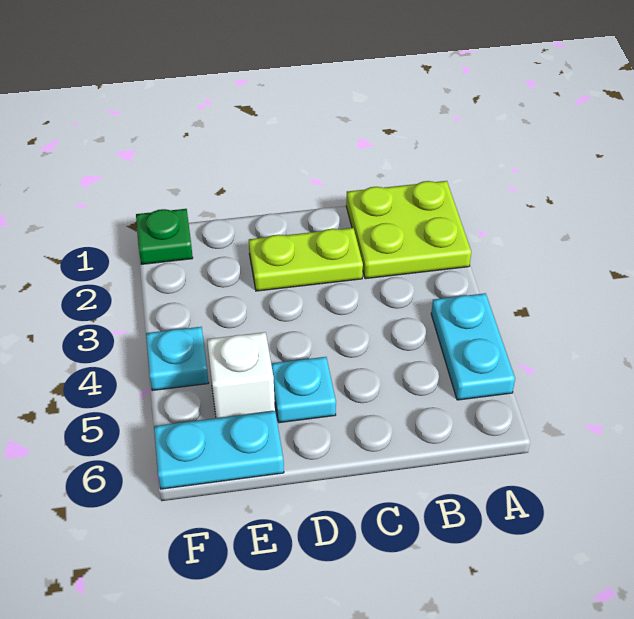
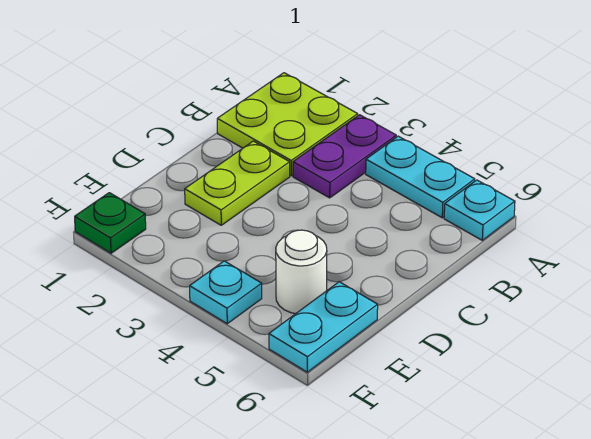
none -> purple plate A3:B3 level 1
cyan plate D5 level 1 -> cyan plate A6 level 1
white brick E5 level 1 -> white round brick E5 level 1

